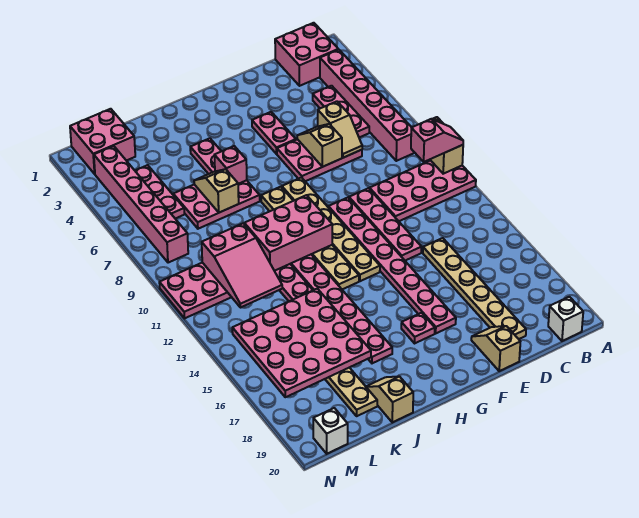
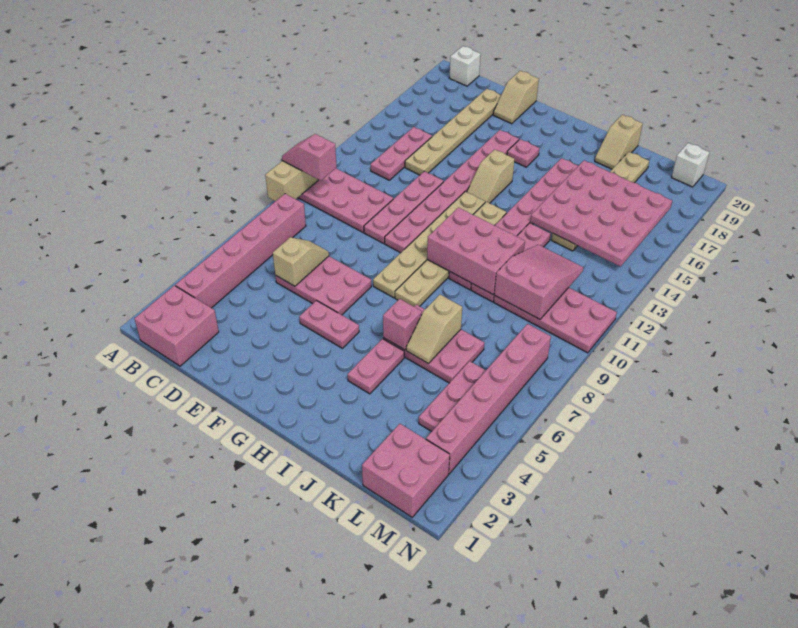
pink plate C4:C6 level 1 -> pink plate C13:C15 level 1
tan slope E6:E7 level 2 top 7 -> tan slope G14:G15 level 1 top 15
pink plate F4:F5 level 1 -> pink plate F5:G5 level 1

